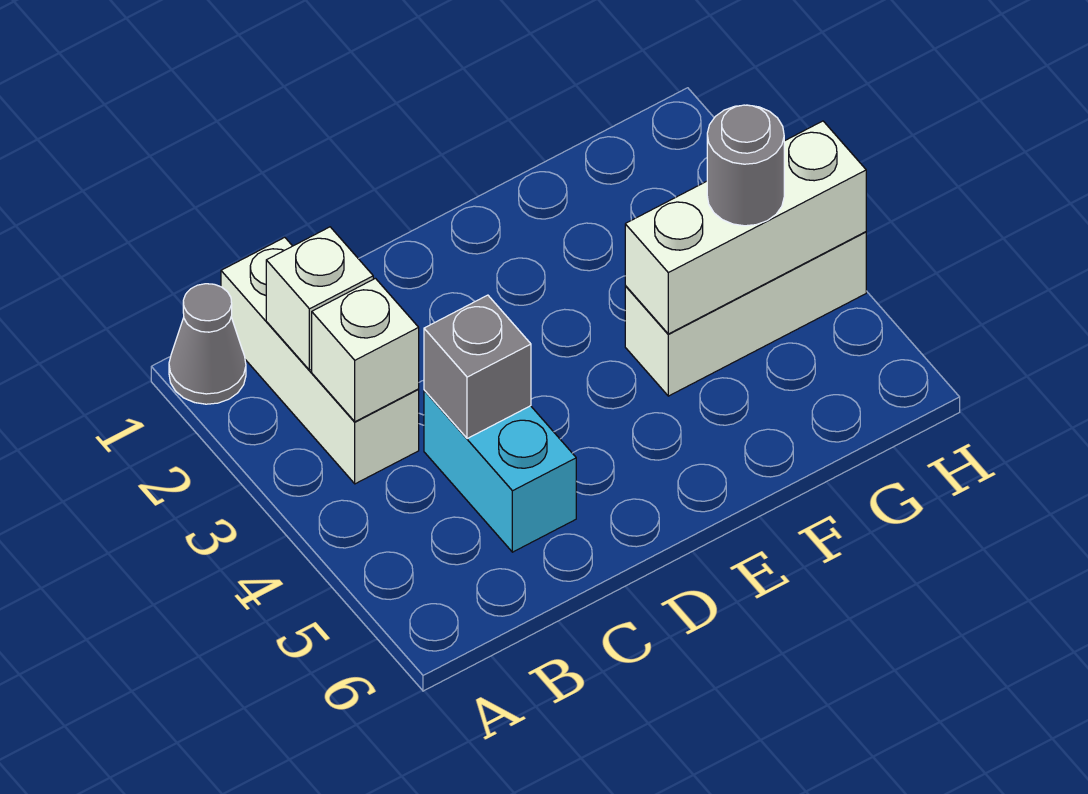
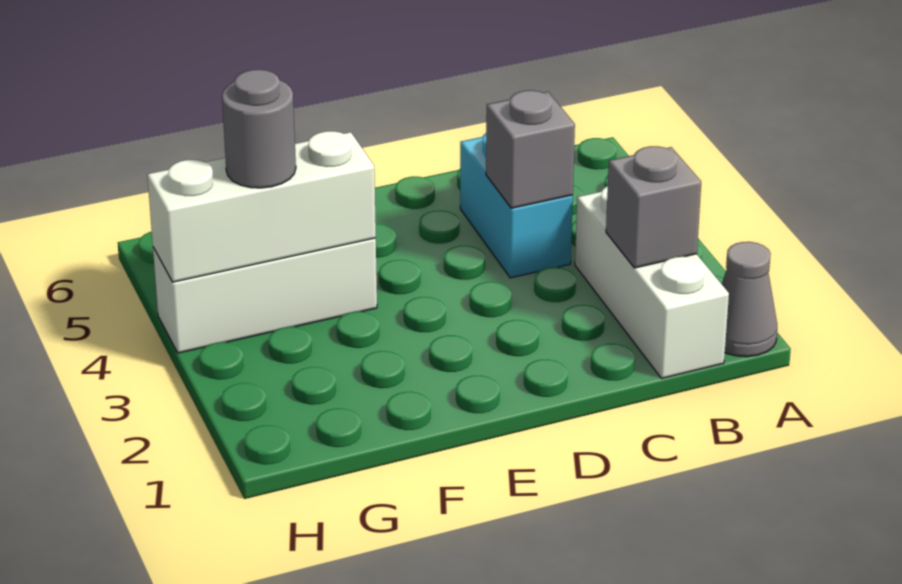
white brick B2 level 2 -> grey brick B2 level 2
white brick B3 level 2 -> none

